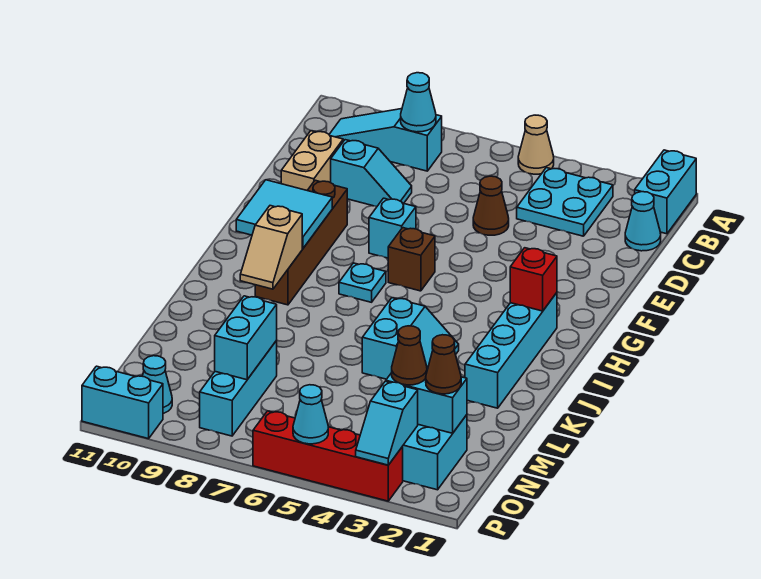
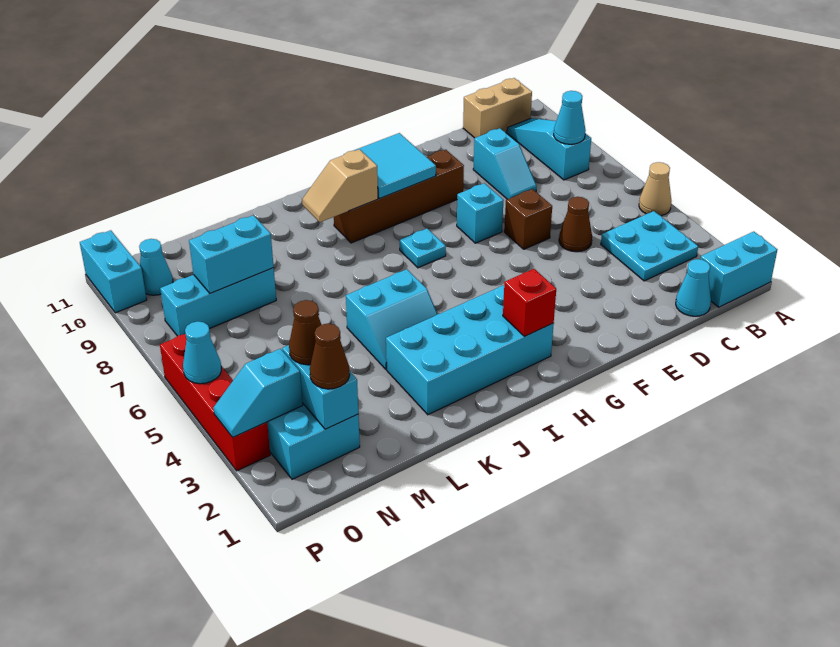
tan brick D10:E10 level 1 -> tan brick B11:C11 level 1
brown brick G6 level 1 -> brown brick E6 level 1
cyan brick H2:K2 level 1 -> cyan brick H2:K3 level 1

